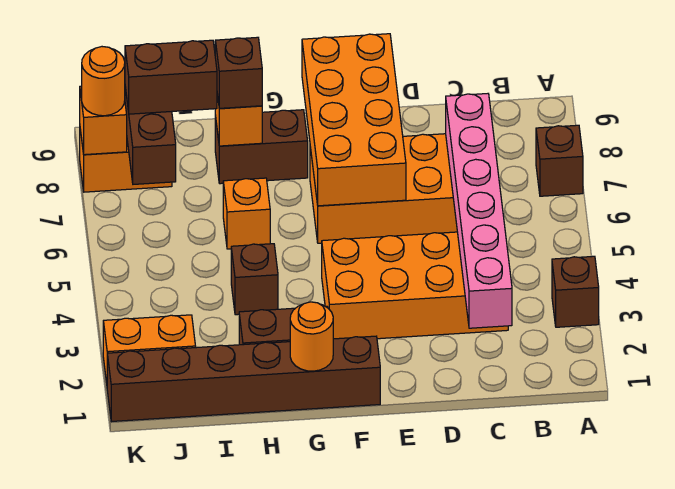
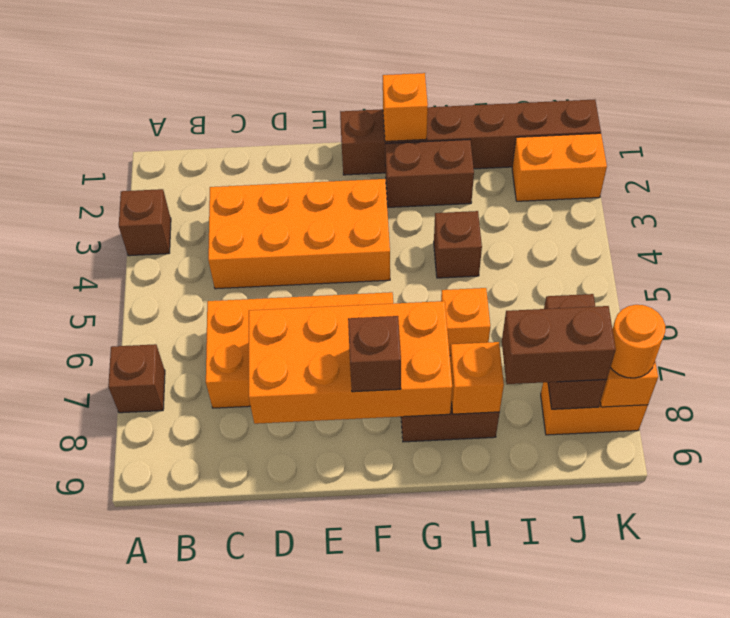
pink brick C2:C7 level 2 -> none
orange brick E6:F9 level 2 -> orange brick D7:G8 level 2
orange round brick G1 level 2 -> orange brick G1 level 2
brown brick H8 level 3 -> brown brick F8 level 3

